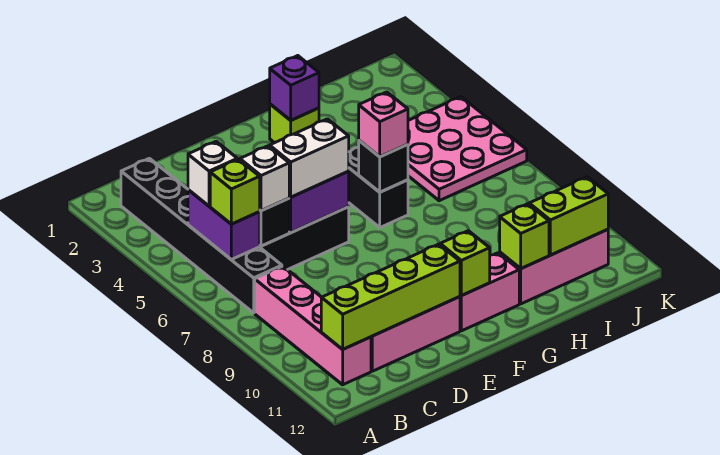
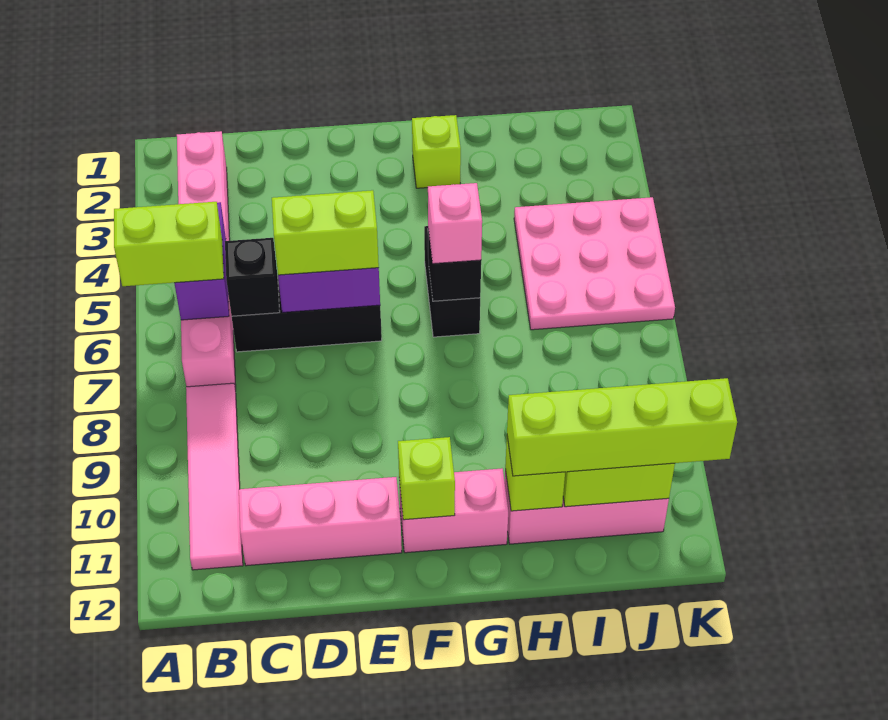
black brick B2:B7 level 1 -> pink brick B2:B7 level 1
white brick B5 level 3 -> none
lime brick B6 level 3 -> lime brick A6:B6 level 3
pink brick B8:B11 level 1 -> pink tile B8:B11 level 1
lime brick B11:E11 level 2 -> lime brick H11:K11 level 3
white brick C6 level 3 -> none
white brick D6:E6 level 3 -> lime brick D6:E6 level 3
purple brick G2 level 2 -> none

